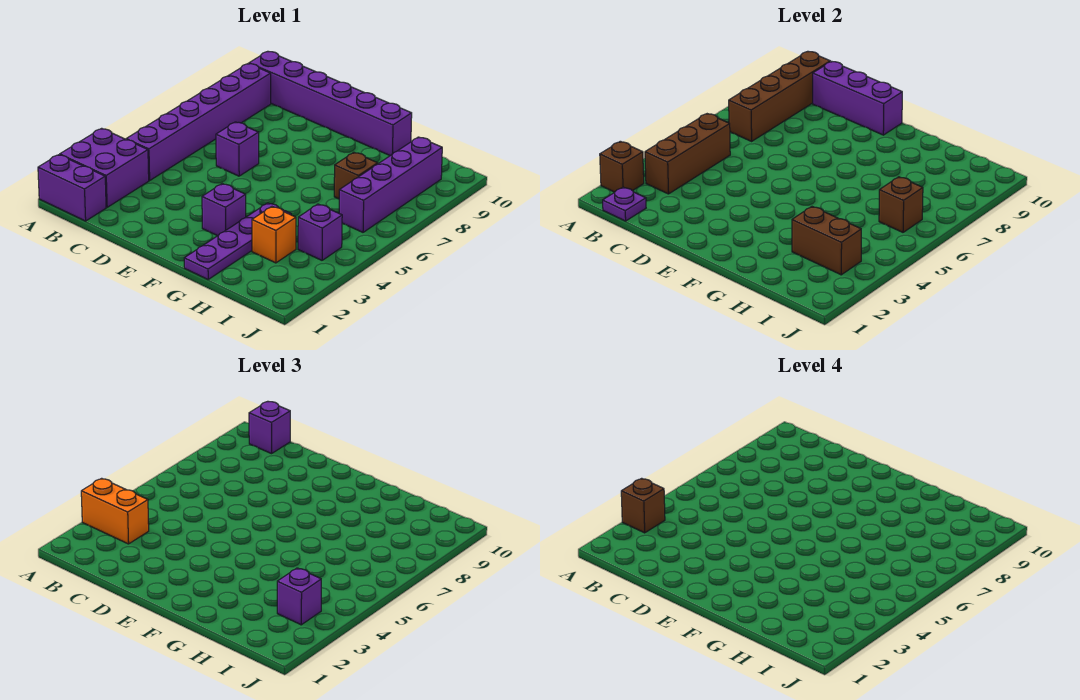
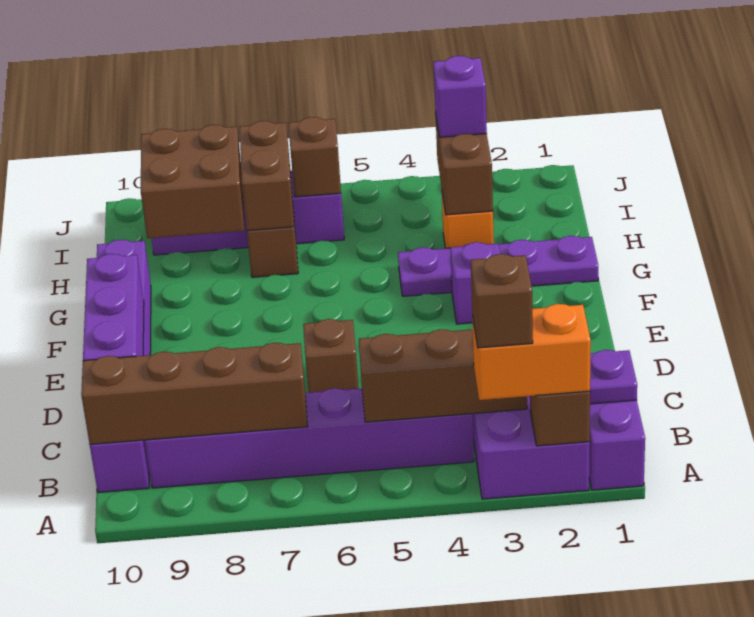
orange brick A3:B3 level 3 -> orange brick A2:A3 level 3
purple brick B10 level 3 -> none
purple brick D6 level 1 -> brown brick D6 level 1
none -> brown brick H7:I7 level 2
none -> brown brick H8:I9 level 2
purple brick I4 level 1 -> none

